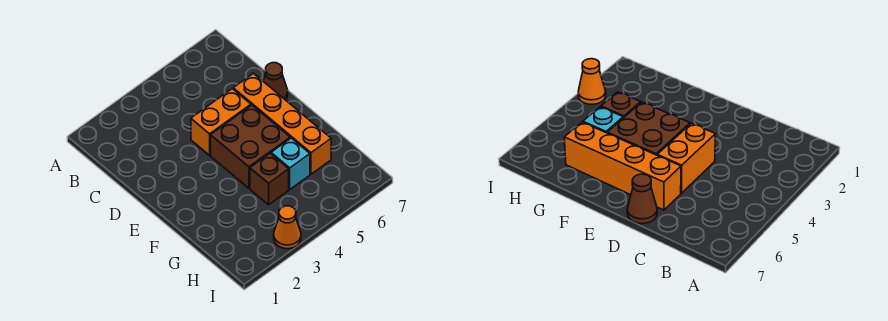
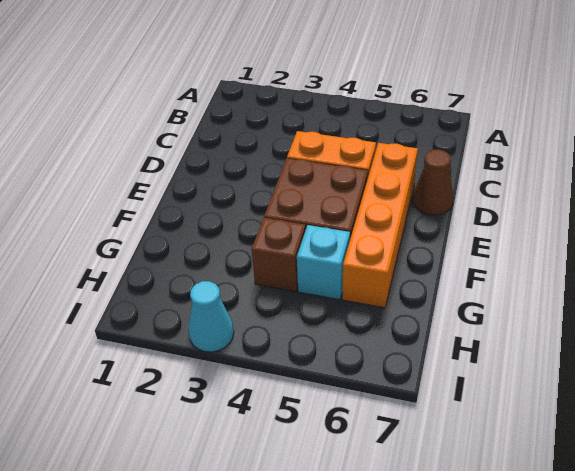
orange cone I3 level 1 -> cyan cone I3 level 1

